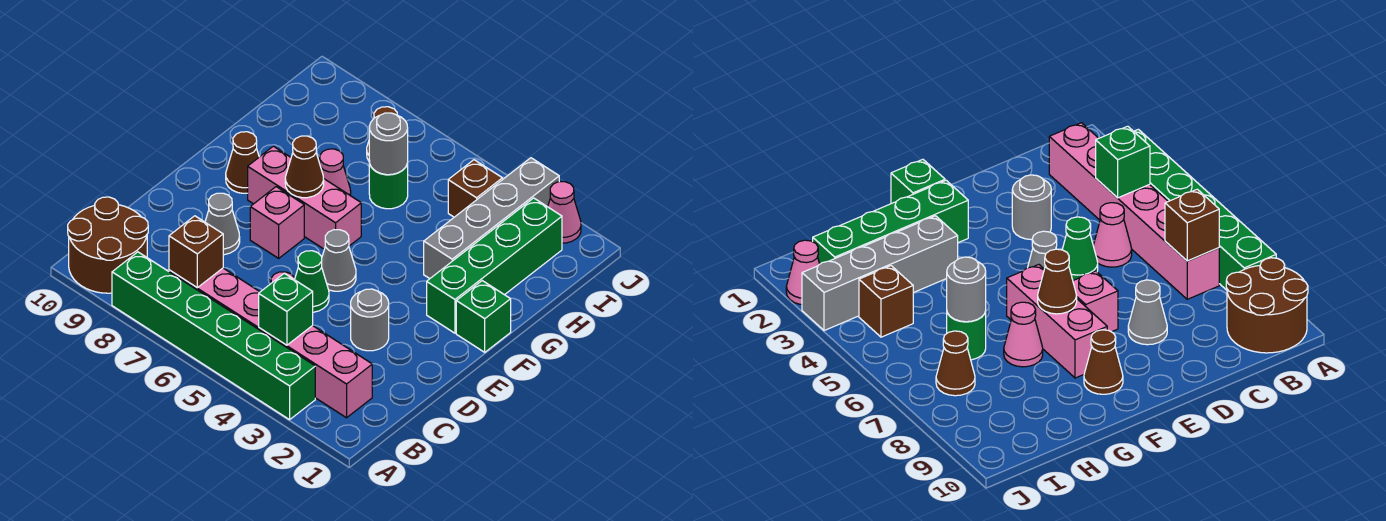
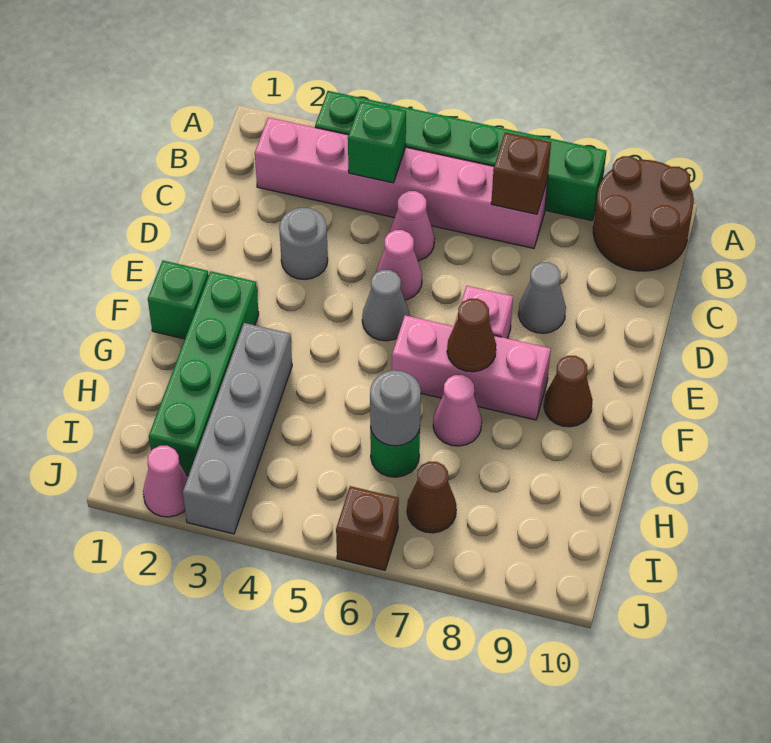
green cone D5 level 1 -> pink cone D5 level 1
brown brick I4 level 1 -> brown brick J6 level 1

